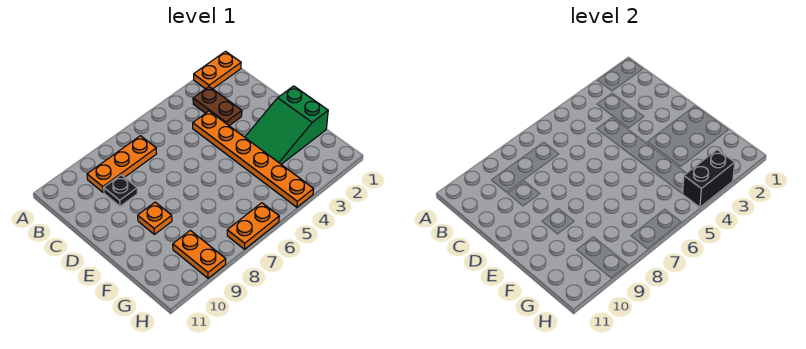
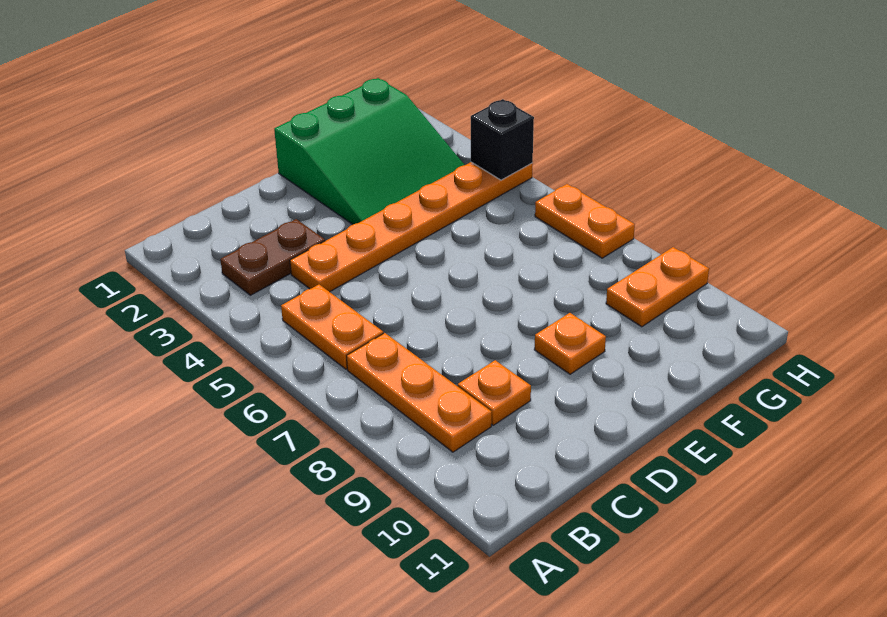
orange plate A1:A2 level 1 -> orange plate B5:B6 level 1
black plate C9 level 1 -> orange plate C9 level 1
green slope E1:F3 level 1 top 1 -> green slope E1:G3 level 1 top 1
black brick H3:H4 level 2 -> black brick H4 level 2

